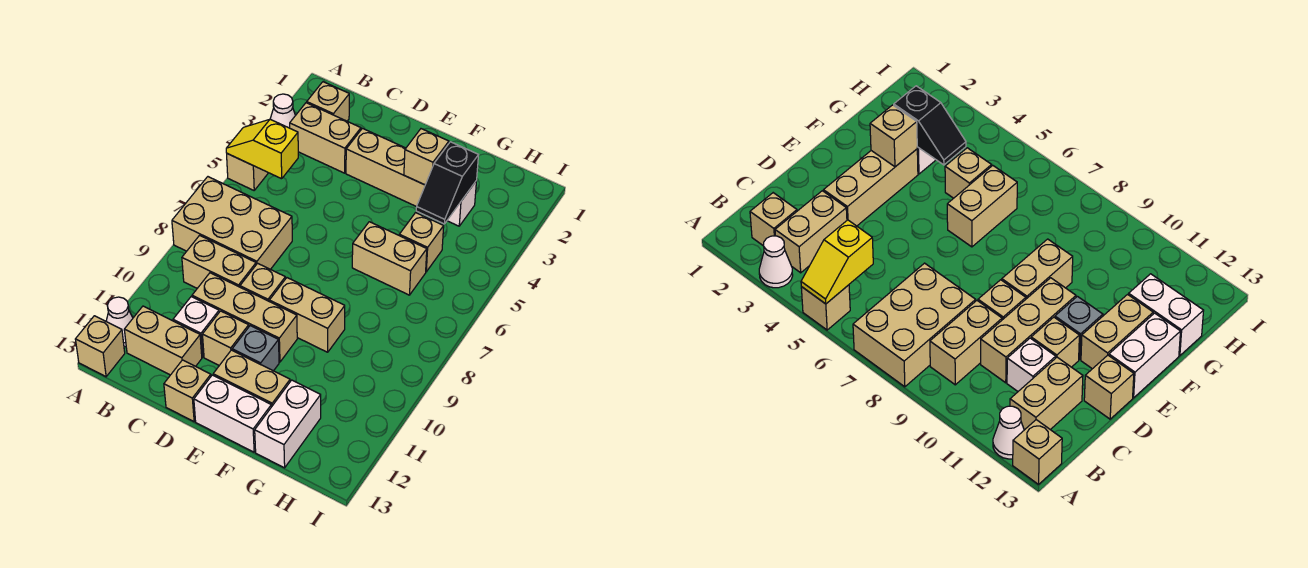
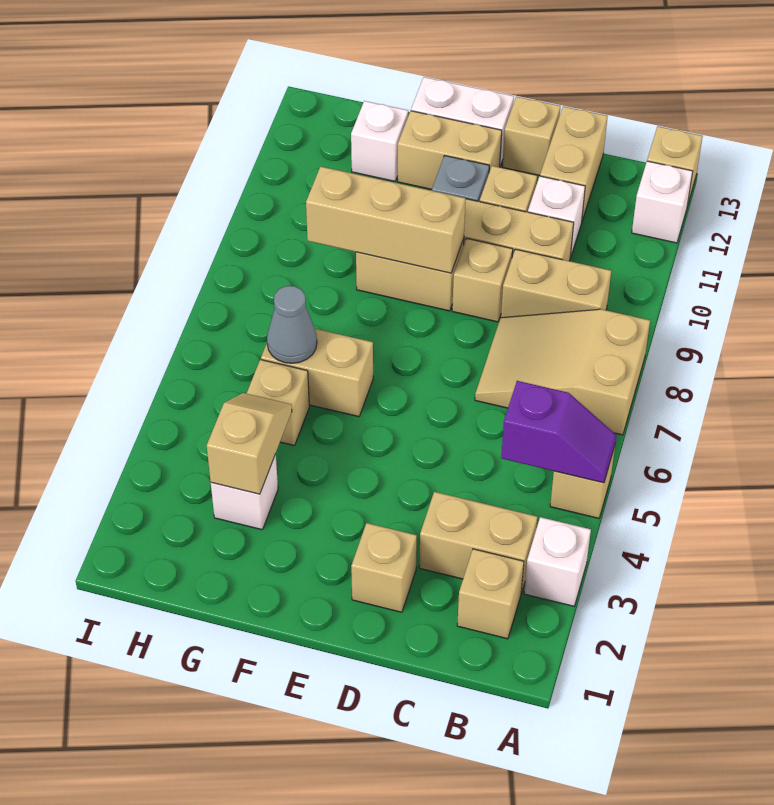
white cone A3 level 1 -> white brick A3 level 1
yellow slope A5:B5 level 2 top B -> purple slope A5:B5 level 2 top B
tan brick A7:C8 level 1 -> tan slope A7:C8 level 1 top A
white cone A12 level 1 -> white brick A12 level 1
tan brick B12:C12 level 1 -> tan brick C12:C13 level 1
tan brick D3:F3 level 1 -> tan brick E9:G9 level 2
tan brick F3 level 2 -> tan brick D2 level 1
black slope G3:G4 level 2 top 3 -> tan slope G3:G4 level 2 top 3
none -> grey cone G6 level 2
white brick G12:G13 level 1 -> white brick G12 level 1

